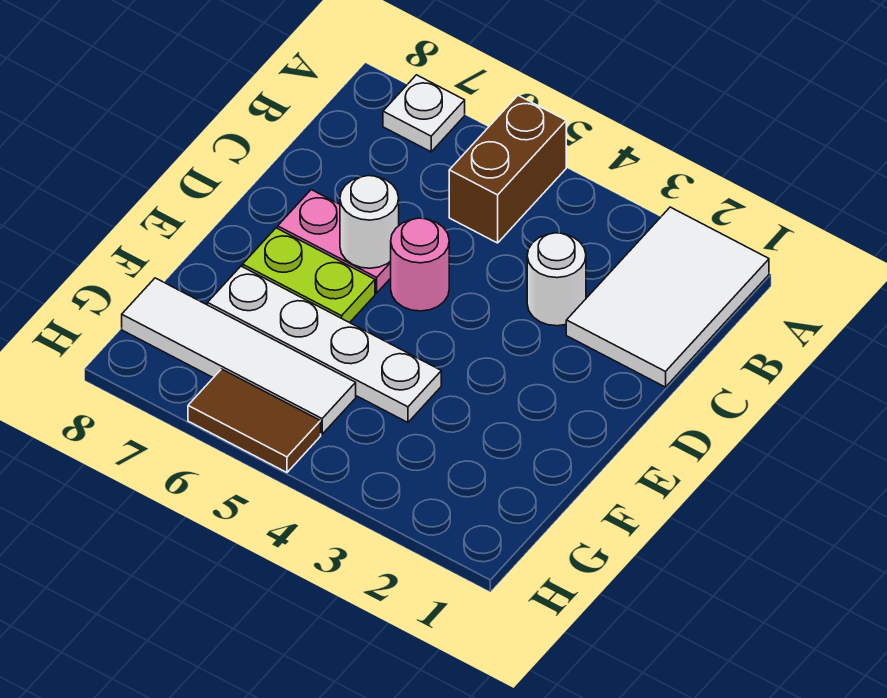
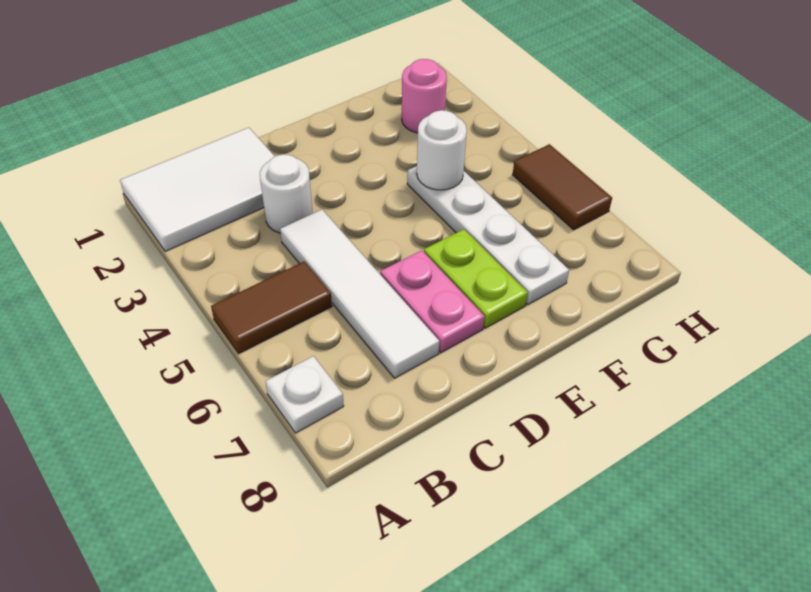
brown brick A5:B5 level 1 -> brown tile A5:B5 level 1
pink round brick D5 level 1 -> pink round brick G2 level 1
white round brick D6 level 2 -> white round brick F4 level 2
white tile G5:G8 level 1 -> white tile C4:C7 level 1

